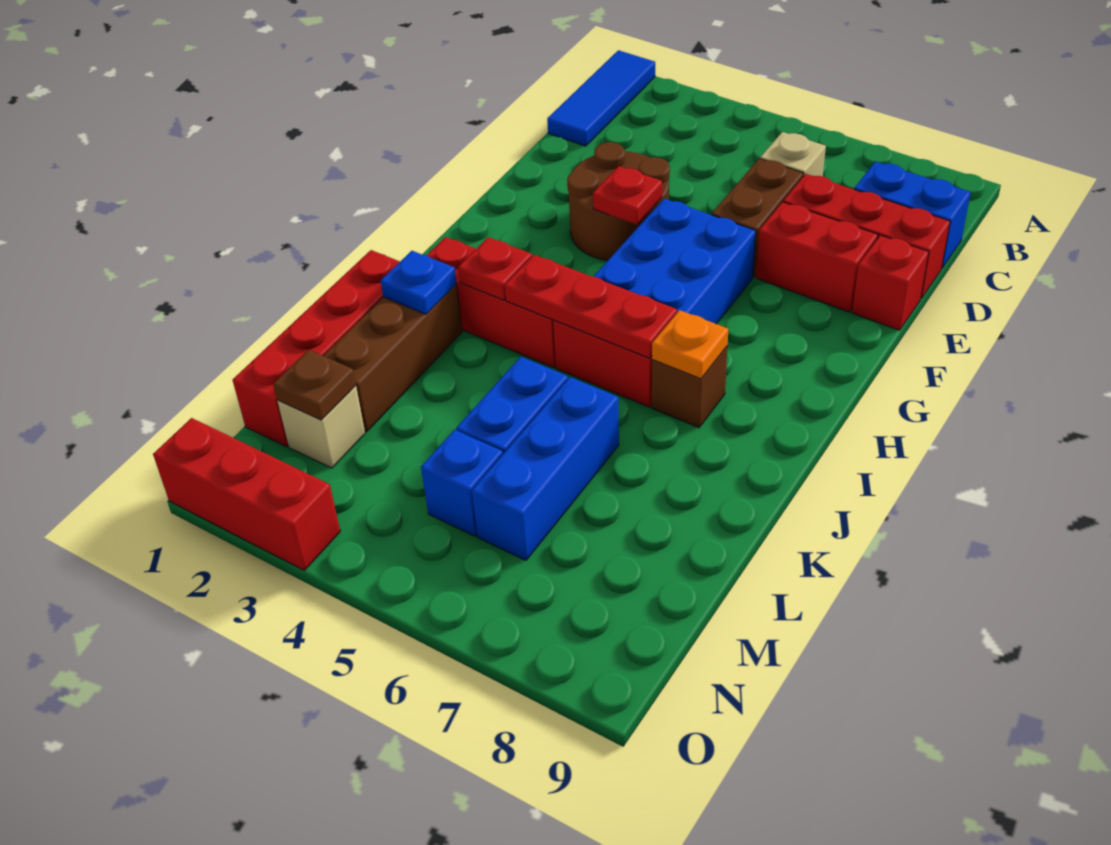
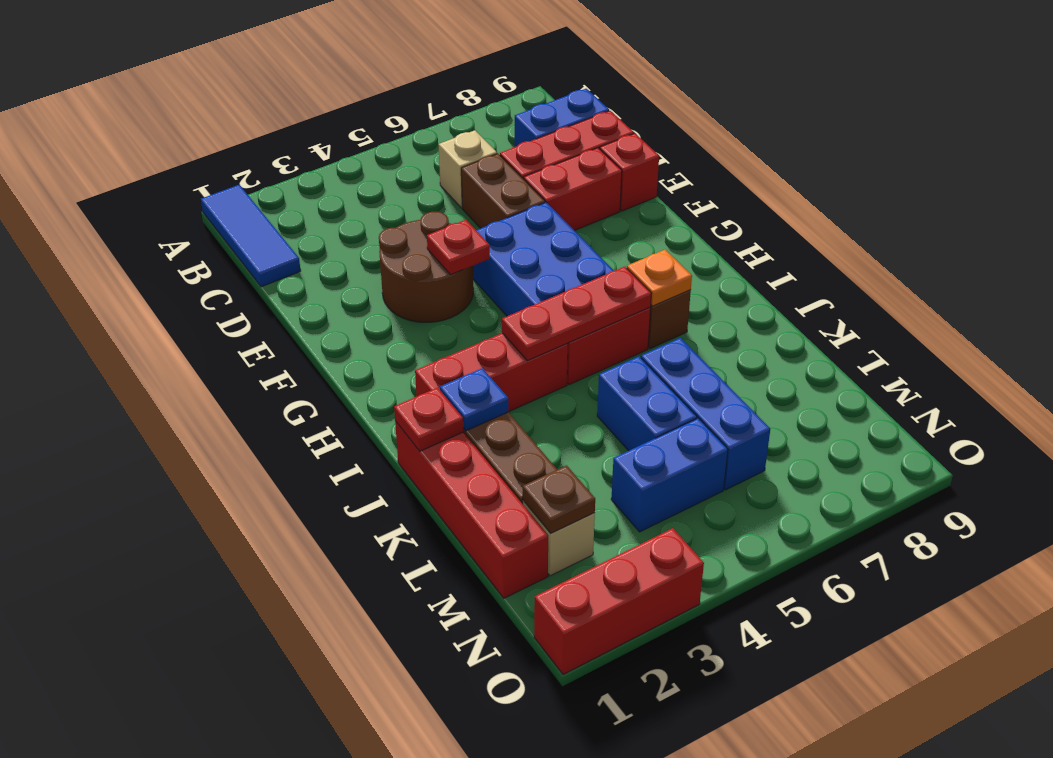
red plate I3 level 2 -> red plate J1 level 2
blue brick M5 level 1 -> blue brick M4:M5 level 1

